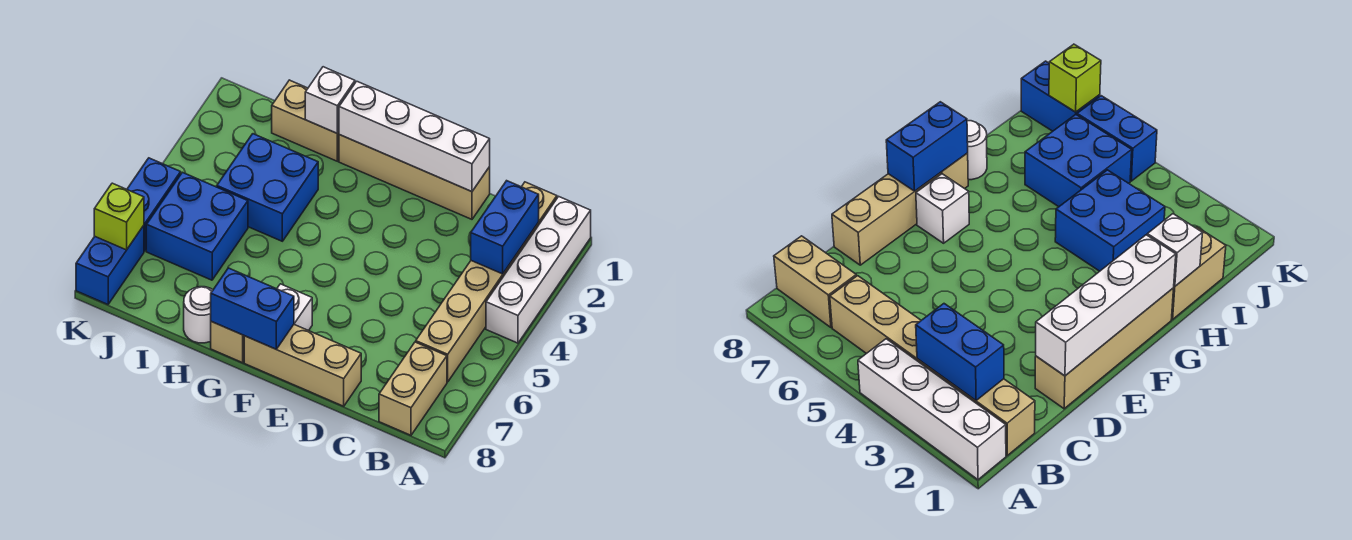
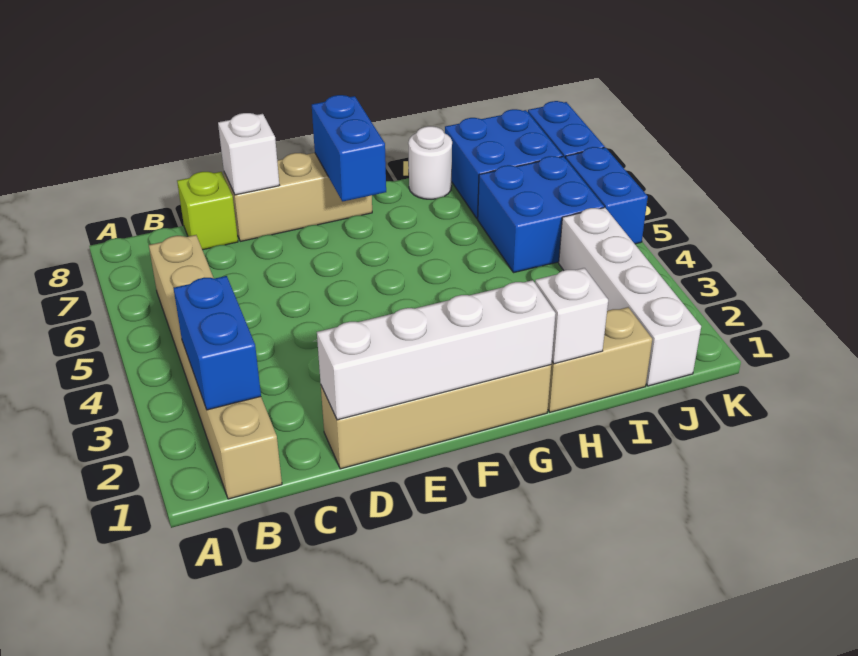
white brick A1:A4 level 1 -> white brick J1:J4 level 1
tan brick B7:B8 level 1 -> none
white brick F7 level 1 -> white brick D8 level 2
blue brick F8:G8 level 2 -> blue brick F7:F8 level 2
tan brick G8 level 1 -> none
blue brick H3:I4 level 1 -> blue brick I7:J8 level 1
lime brick K7 level 2 -> lime brick C8 level 1

